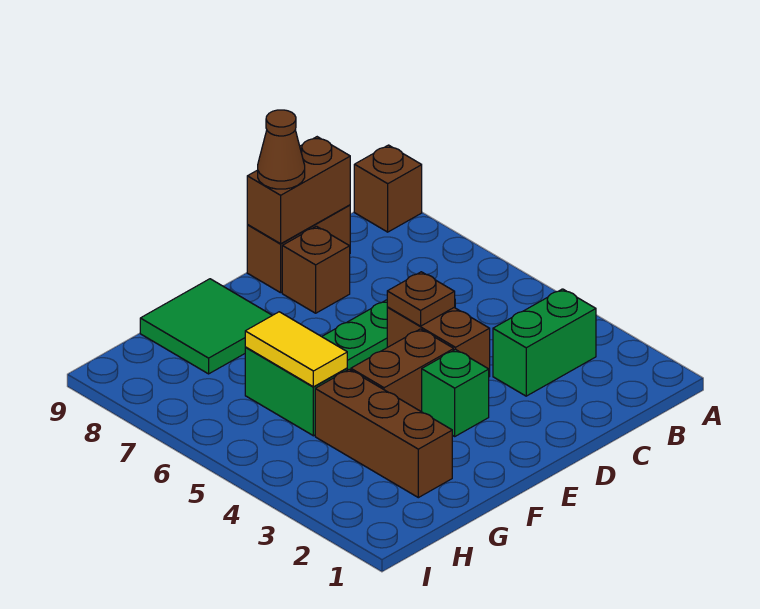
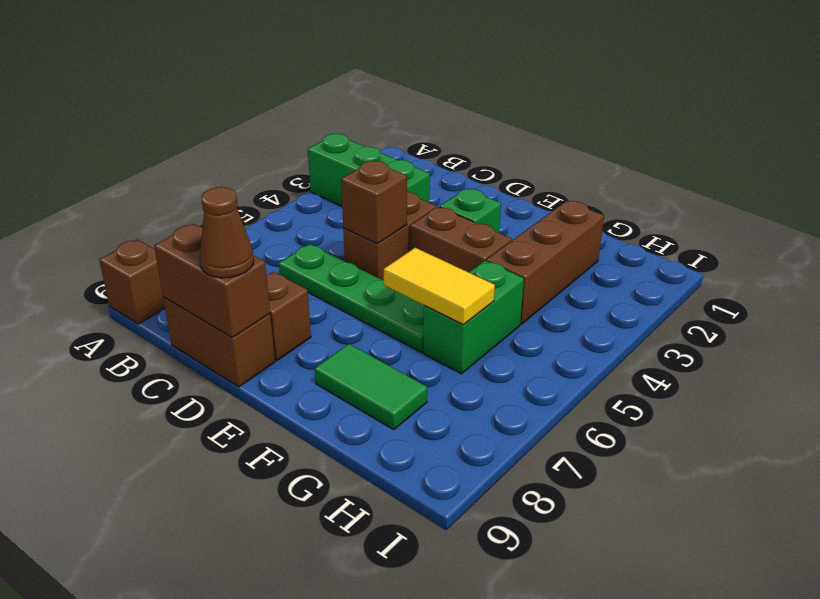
green brick B3:C3 level 1 -> green brick A3:C3 level 1
brown plate D5 level 2 -> brown brick D5 level 2
green tile F8:G9 level 1 -> green tile F8:G8 level 1
yellow tile G5:G6 level 2 -> yellow tile F6:G6 level 2

